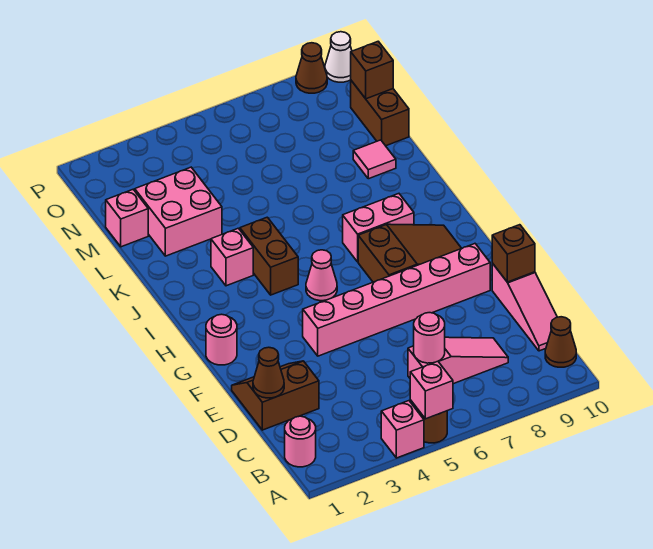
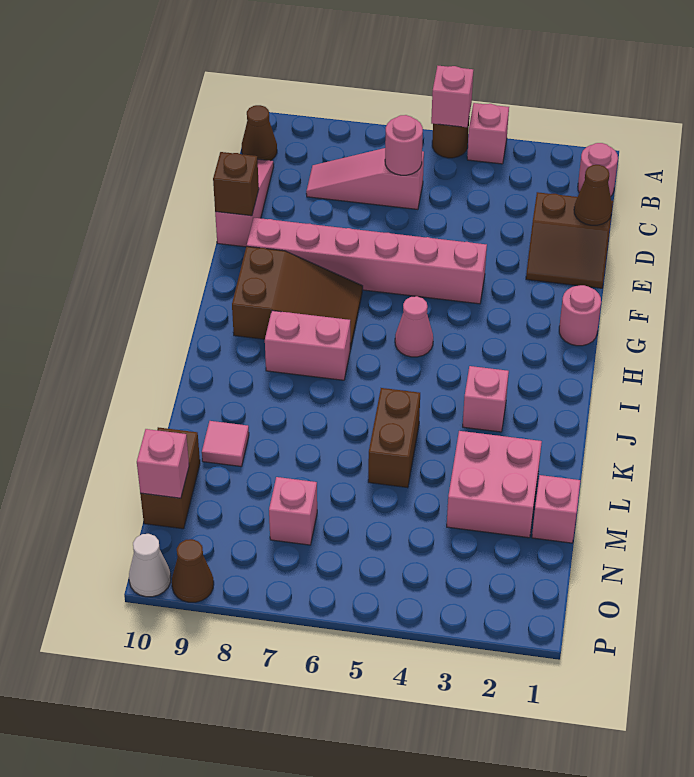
brown slope G7:H9 level 1 top 7 -> brown slope G7:H9 level 1 top 9
brown brick I4:J4 level 1 -> brown brick K5:L5 level 1
none -> pink brick N7 level 1
brown brick N10 level 2 -> pink brick N10 level 2

